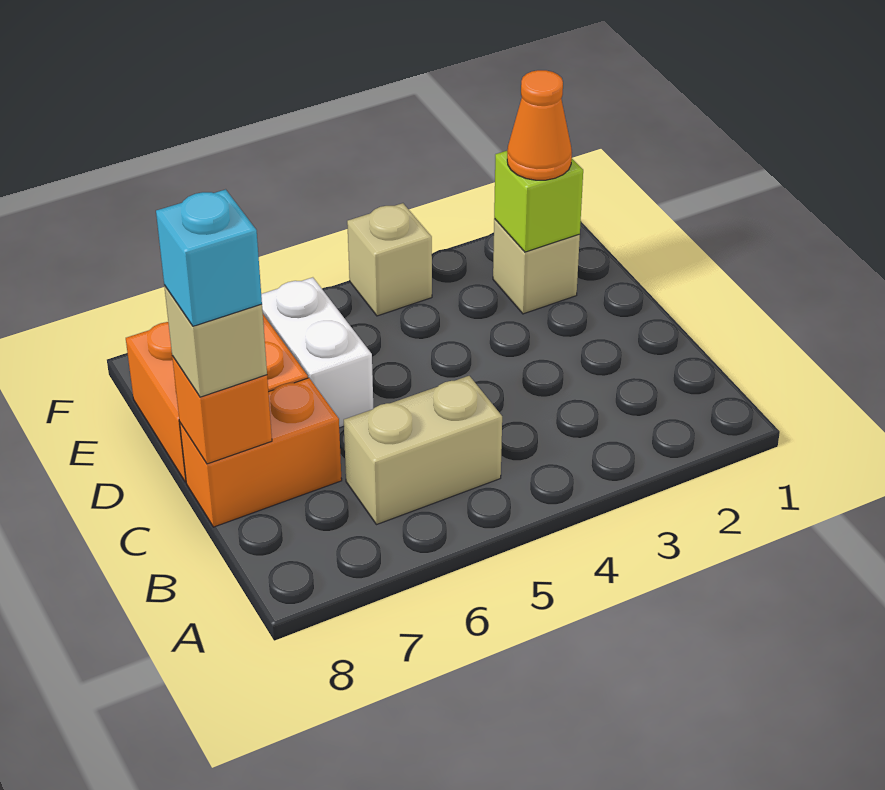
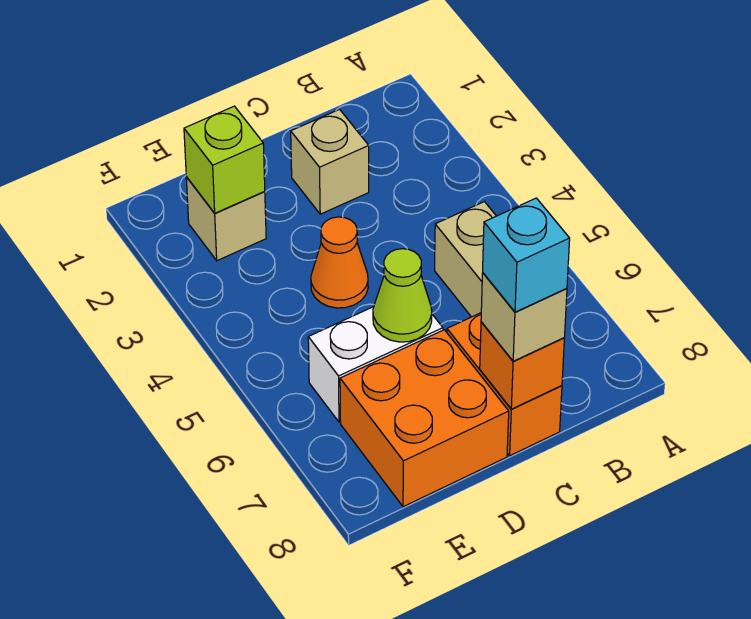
none -> lime cone D6 level 2
orange cone E2 level 3 -> orange cone D4 level 1
tan brick F4 level 1 -> tan brick C2 level 1

